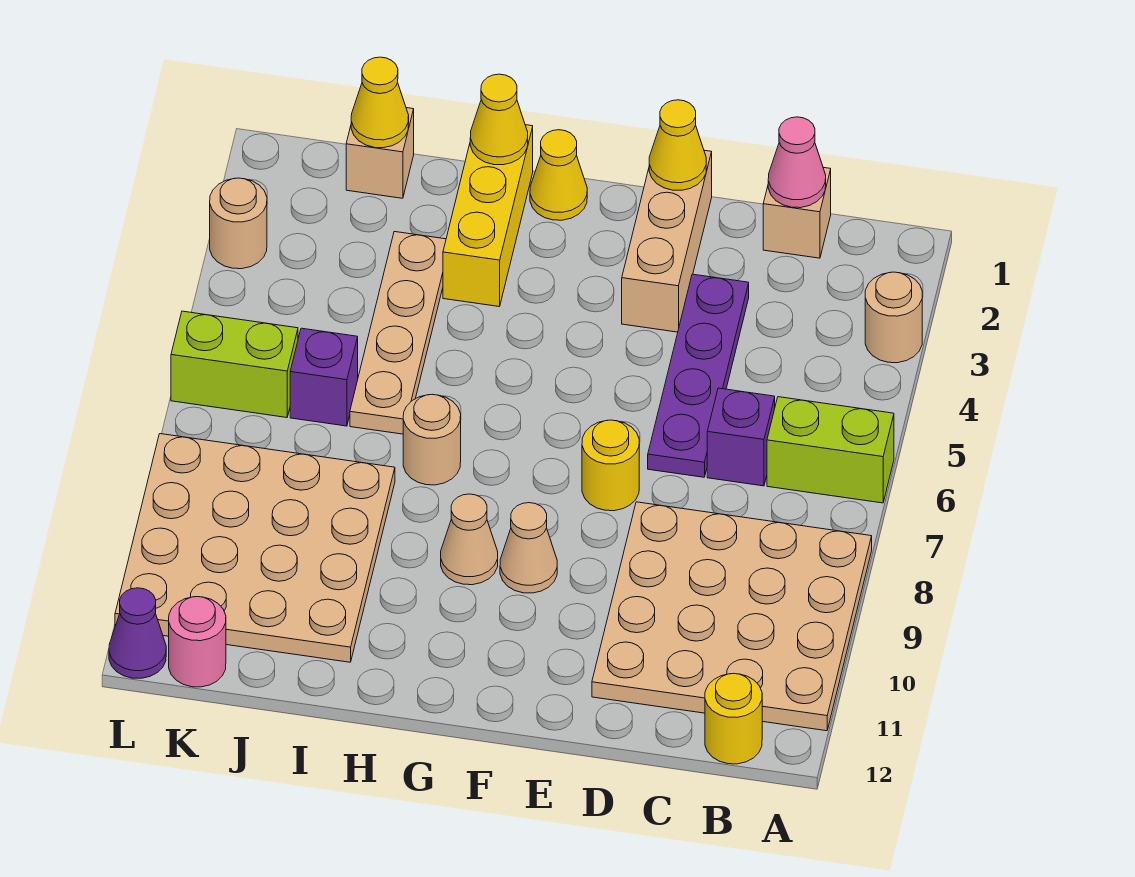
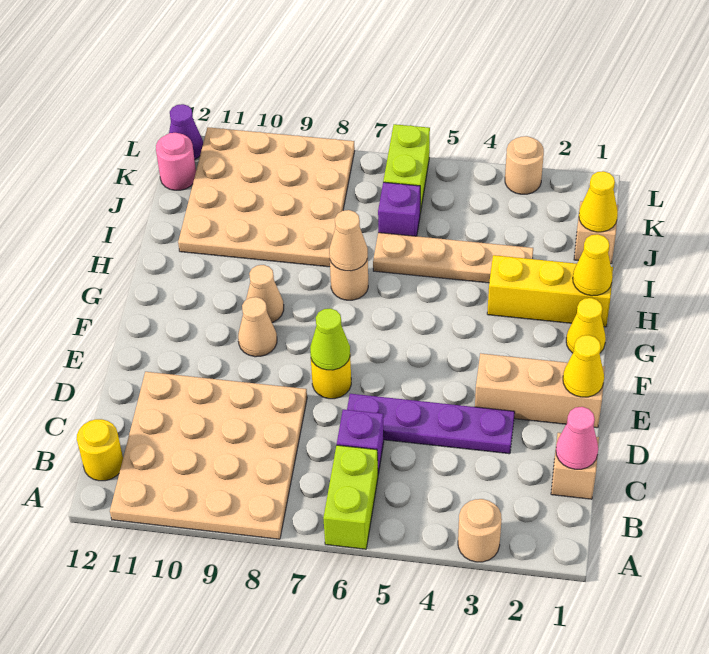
none -> lime cone E7 level 2
none -> tan cone H7 level 2

